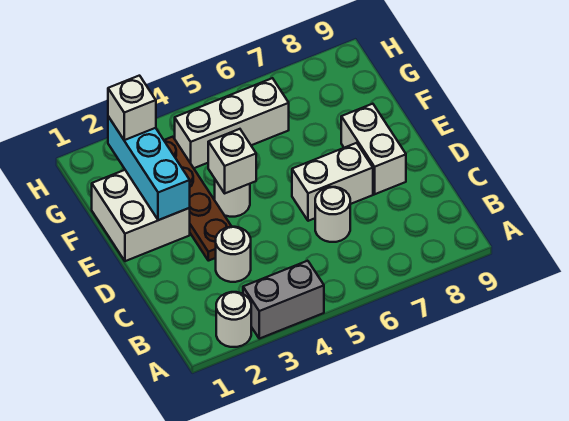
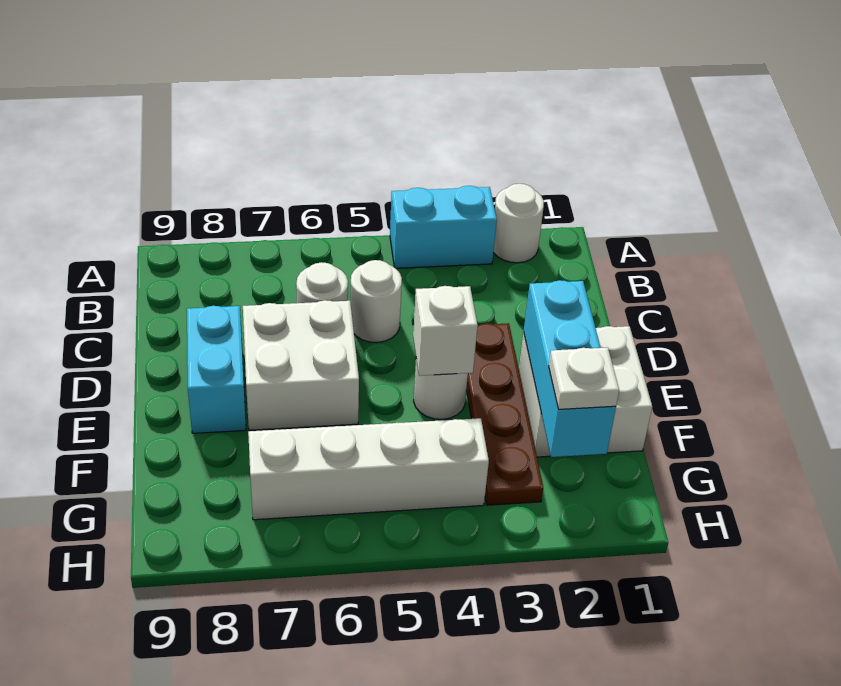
grey brick A3:A4 level 1 -> cyan brick A3:A4 level 1
white round brick C3 level 1 -> white round brick C5 level 1
white brick D6:D7 level 1 -> white brick D6:E7 level 1
white brick D8:E8 level 1 -> cyan brick D8:E8 level 1
white brick G2 level 3 -> white plate G2 level 3
white brick G4:G6 level 1 -> white brick G4:G7 level 1

